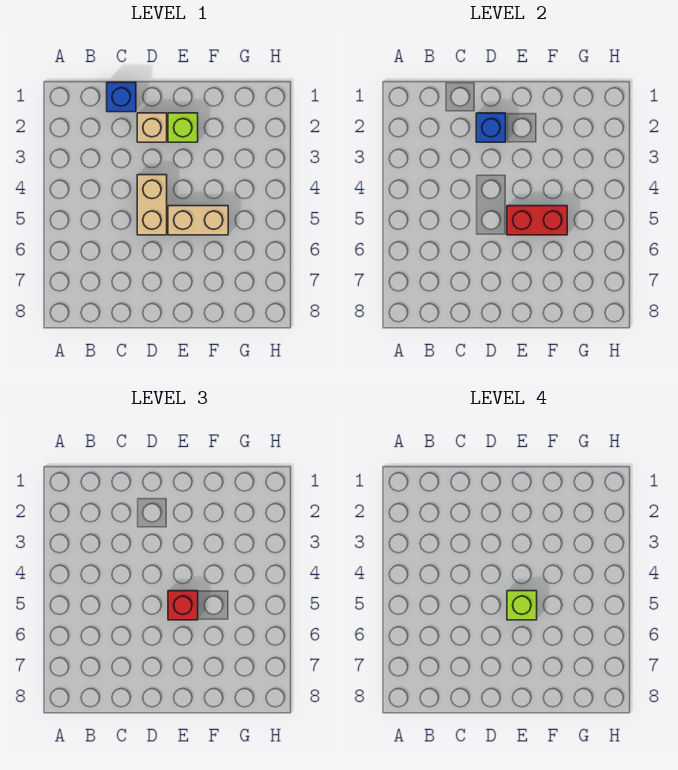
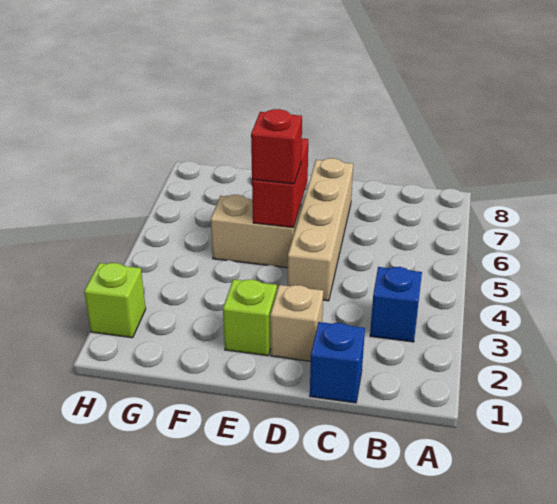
blue brick D2 level 2 -> blue brick B3 level 1
tan brick D4:D5 level 1 -> tan brick D4:D7 level 1
red brick E5:F5 level 2 -> red brick E5:E6 level 2
lime brick E5 level 4 -> lime brick H2 level 1

